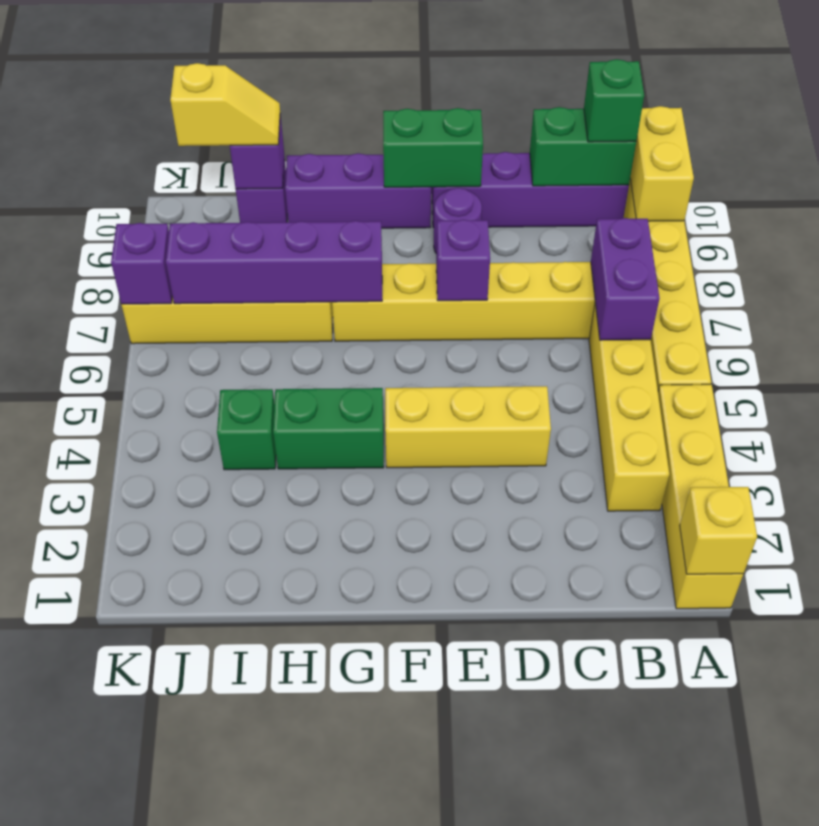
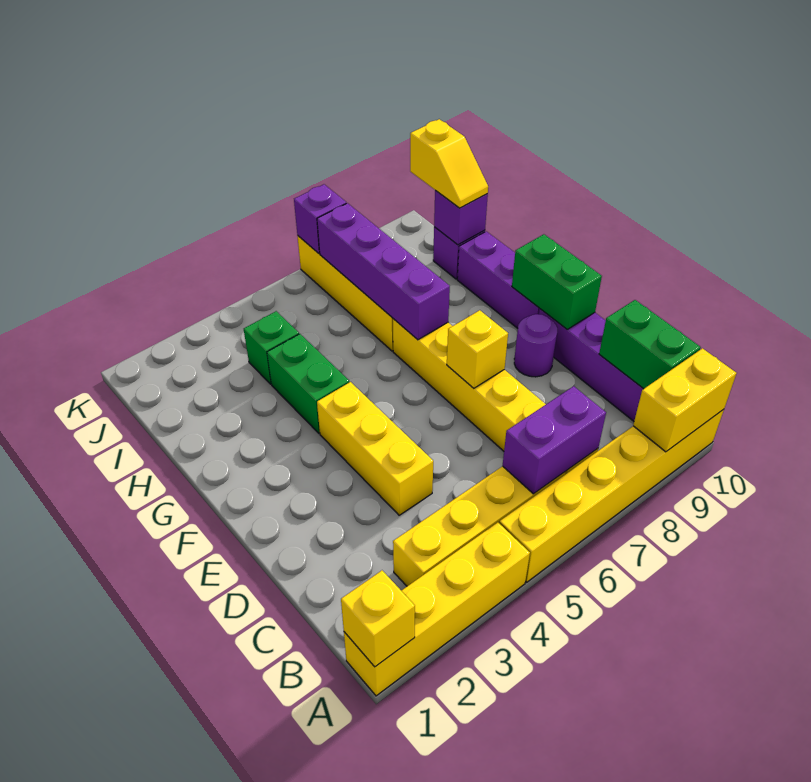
green brick B10 level 3 -> none
purple brick E7 level 2 -> yellow brick E7 level 2

